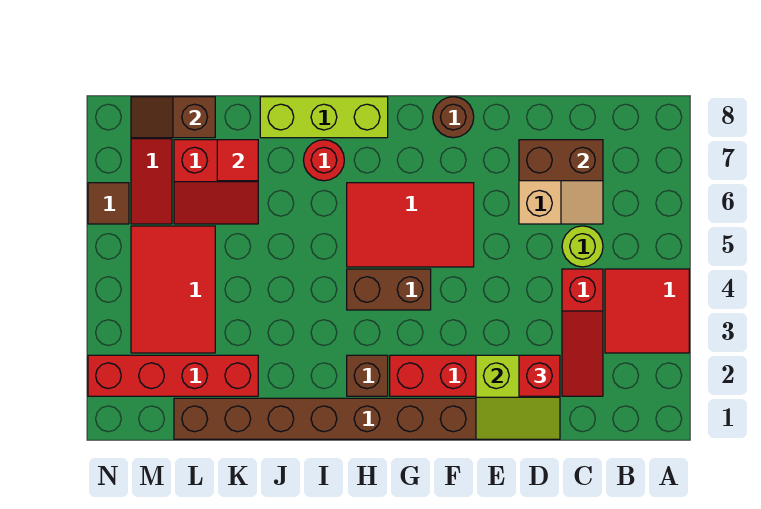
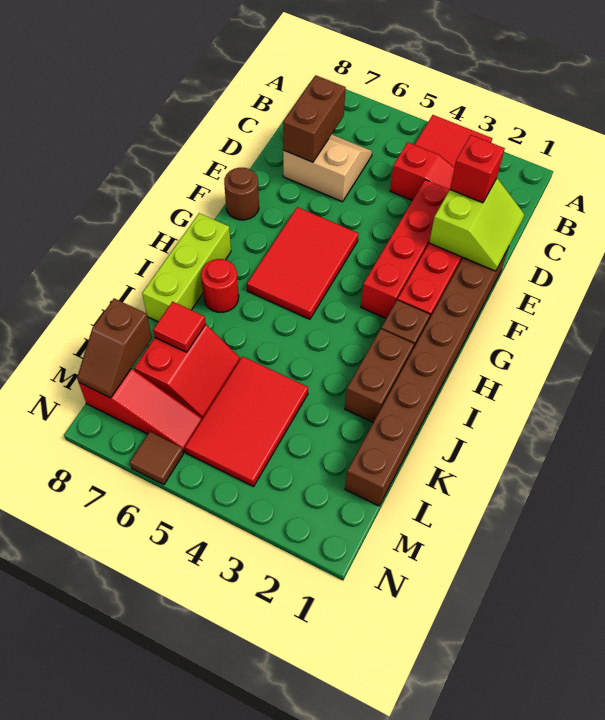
lime round brick C5 level 1 -> none
brown brick G4:H4 level 1 -> brown brick I2:J2 level 1
red brick K2:N2 level 1 -> red brick D3:G3 level 1
red tile L3:M5 level 1 -> red tile K4:M5 level 1

